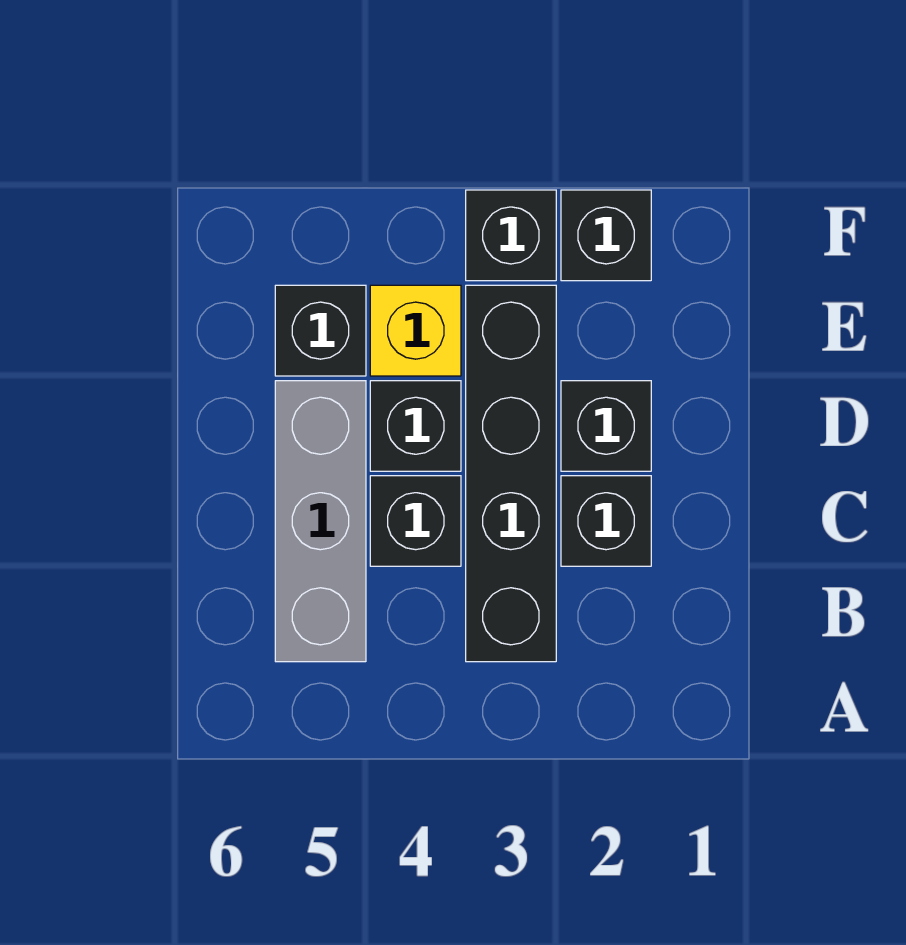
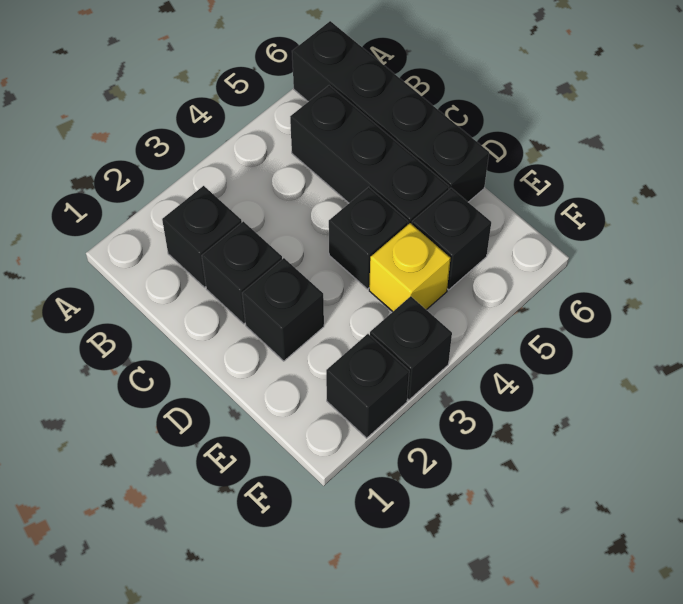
black brick B3:E3 level 1 -> black brick A6:D6 level 1
grey brick B5:D5 level 1 -> black brick B5:D5 level 1
black brick C4 level 1 -> black brick B2 level 1

